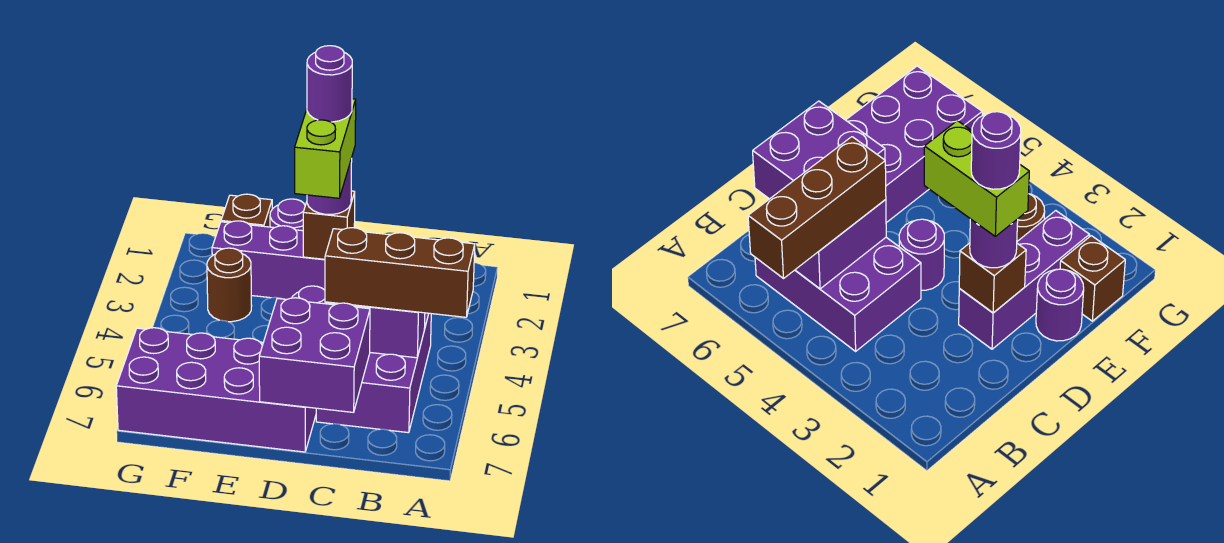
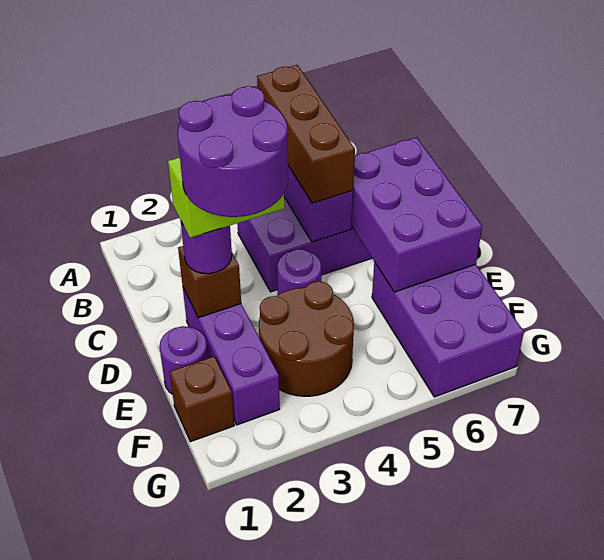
purple brick C6:D7 level 2 -> purple brick C6:E7 level 2
purple round brick D2 level 5 -> purple round brick D2:E3 level 5
purple brick D6:G7 level 1 -> purple brick E6:G7 level 1
brown round brick F3 level 1 -> brown round brick E3:F4 level 1

